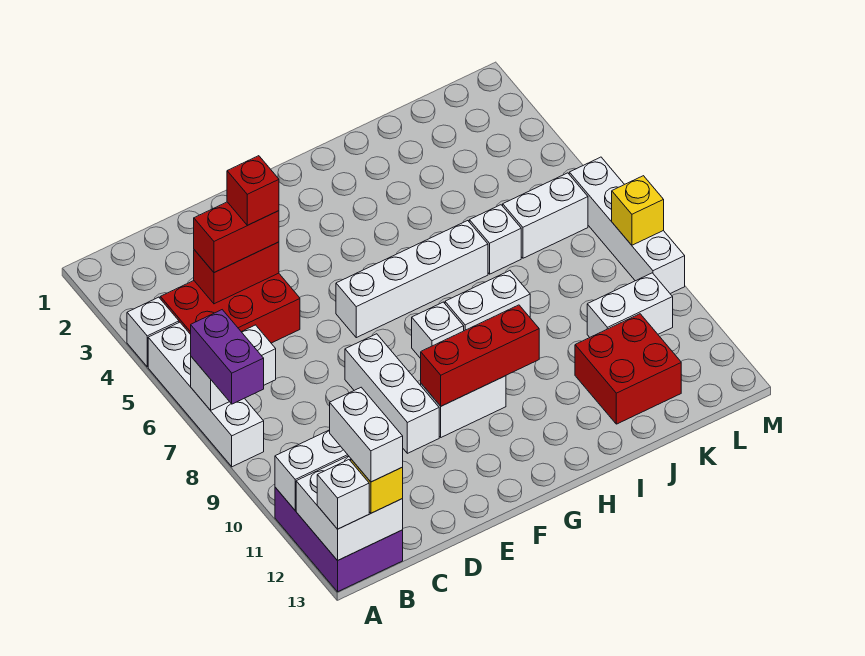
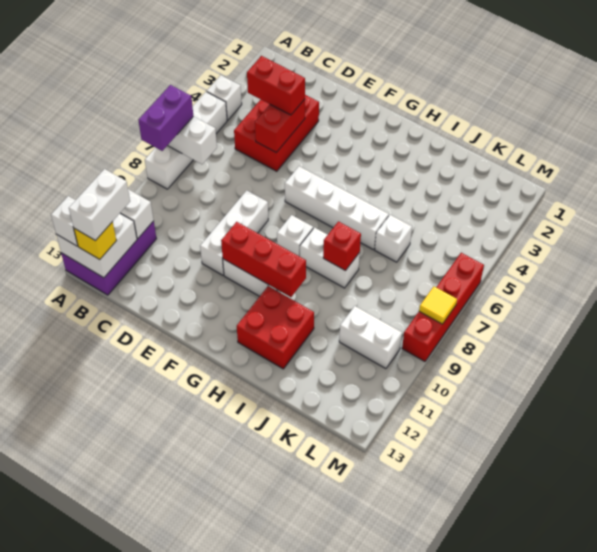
red brick B4:D5 level 1 -> red brick C3:D5 level 1
red brick C4:D4 level 2 -> red brick D4:D5 level 2
red brick D4 level 4 -> red brick I8 level 2
red brick J11:K12 level 1 -> red brick H11:I12 level 1
white brick K6:L6 level 1 -> none
white brick M6:M9 level 1 -> red brick M6:M9 level 1
yellow brick M8 level 2 -> yellow tile M8 level 2

